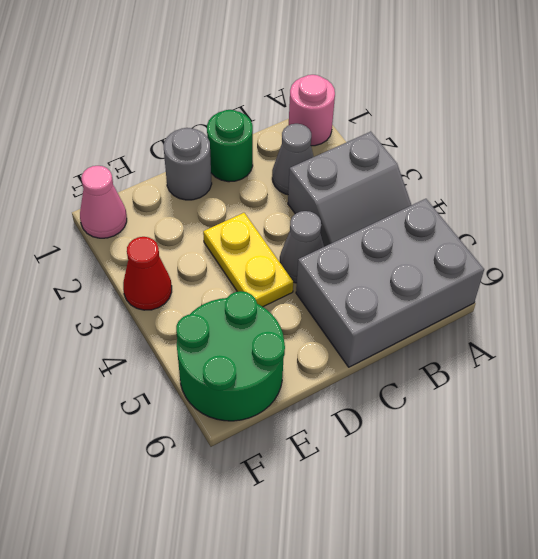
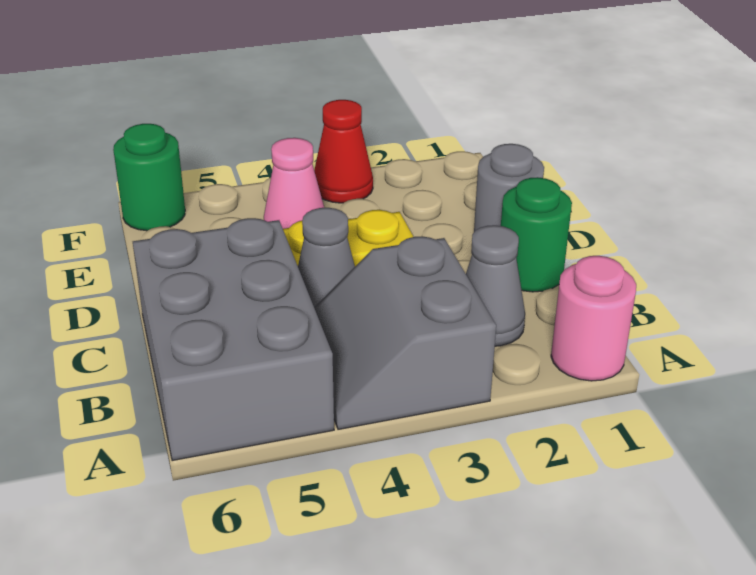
green round brick E5:F6 level 1 -> green round brick F6 level 1
pink cone F1 level 1 -> pink cone E4 level 1

